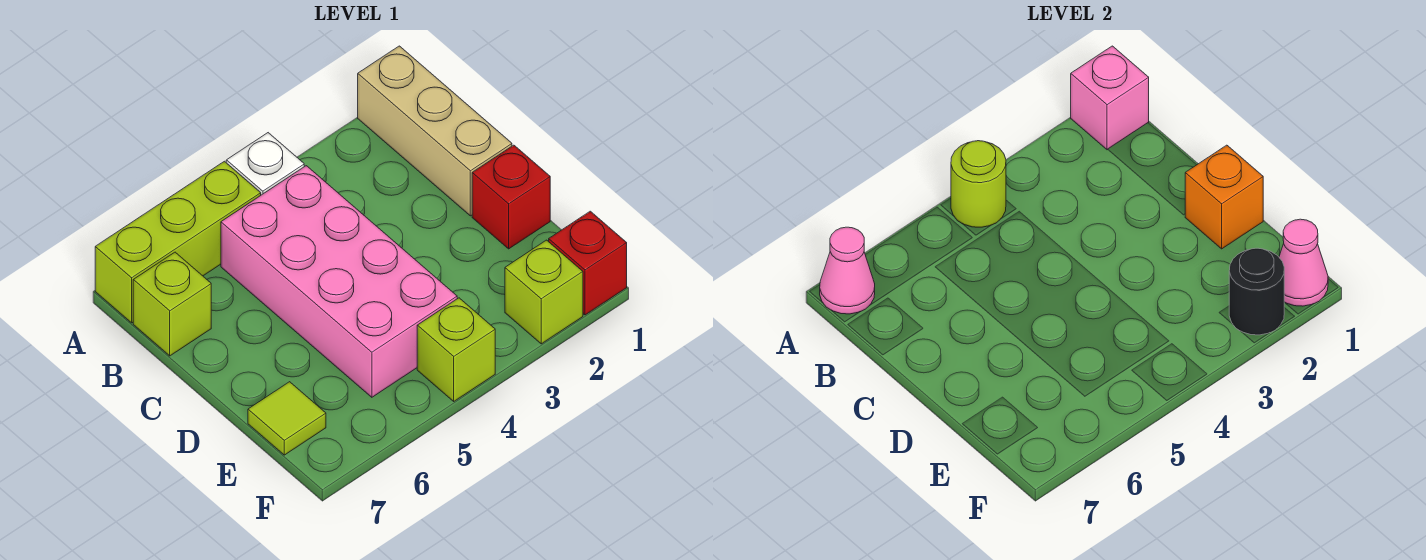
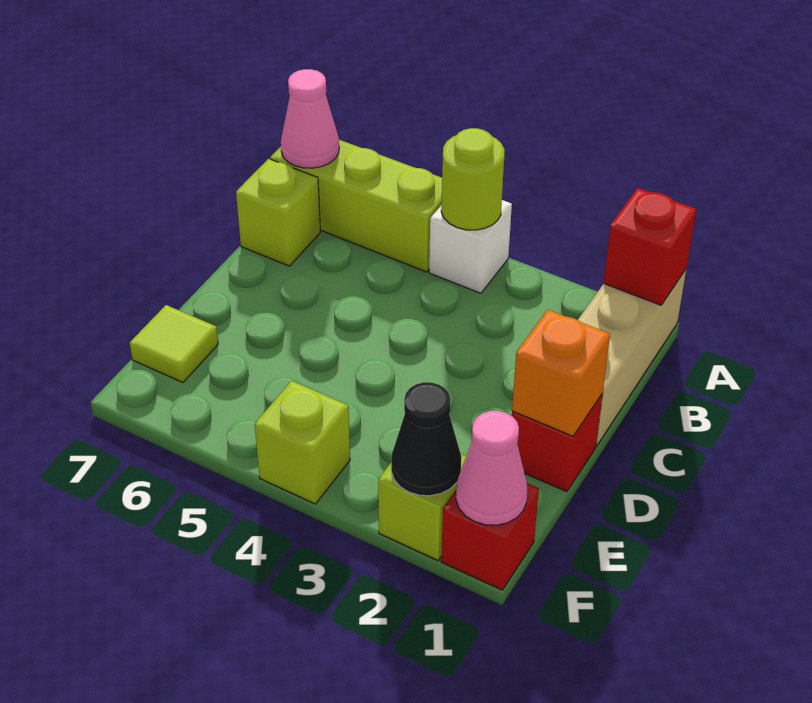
pink brick A1 level 2 -> red brick A1 level 2
pink brick B4:E5 level 1 -> none
black round brick F2 level 2 -> black cone F2 level 2

